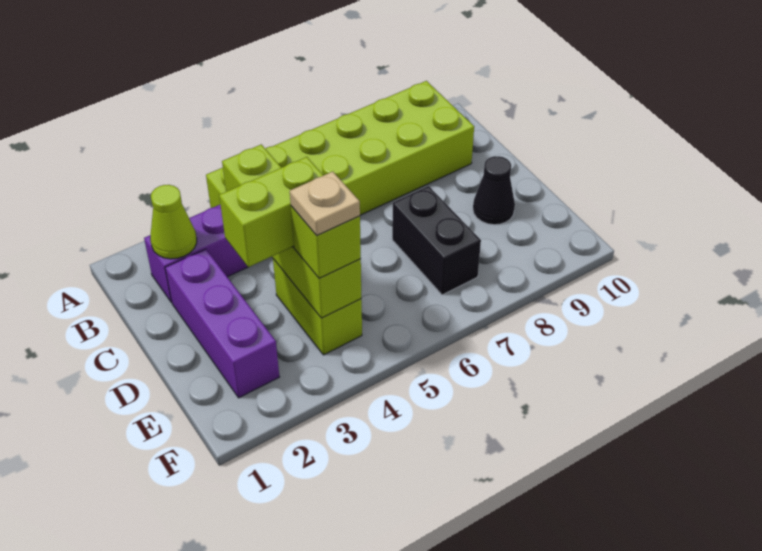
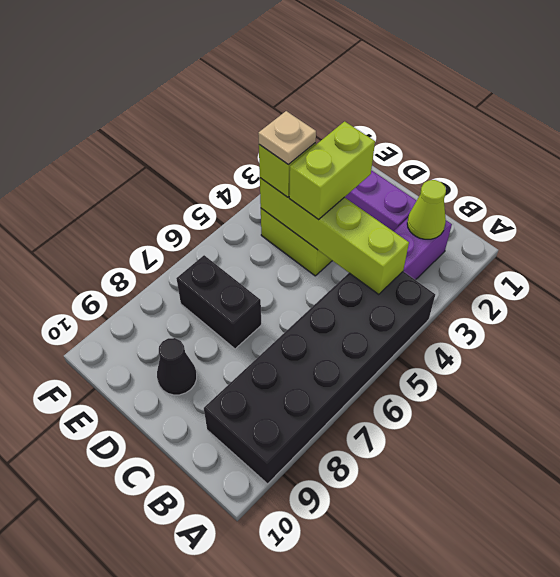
lime brick A4:B9 level 1 -> black brick A4:B9 level 1

